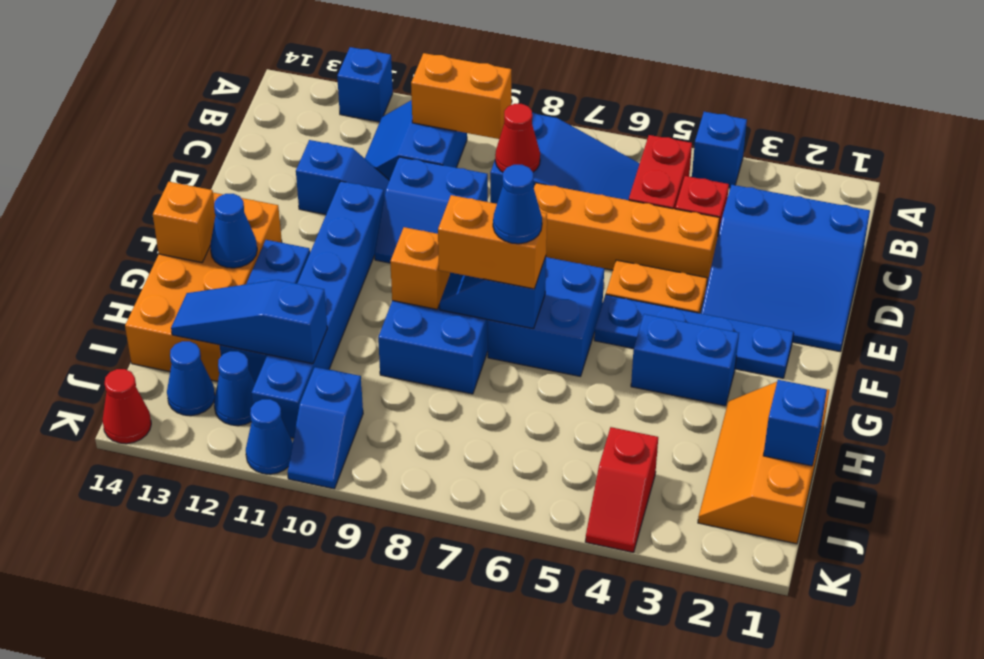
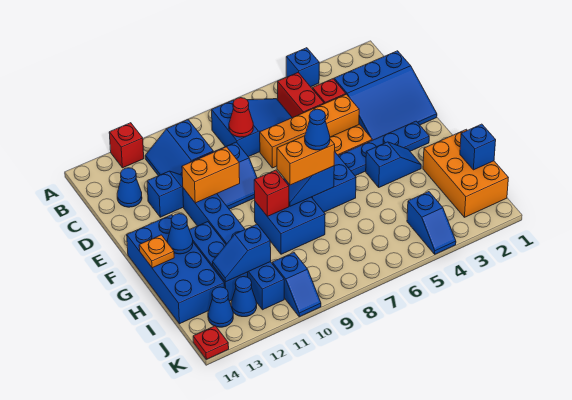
blue brick A12 level 1 -> red brick A12 level 1
orange brick B9:B10 level 2 -> orange brick E10:E11 level 2
orange brick F13:I14 level 1 -> blue brick F13:I14 level 1
blue brick G3:G4 level 1 -> blue slope G3:G4 level 1 top 4
orange brick G9 level 2 -> red brick G9 level 2
orange brick G14 level 2 -> orange plate G14 level 2
orange slope H1:J2 level 1 top 1 -> orange brick H1:J2 level 1
blue slope I11:I13 level 2 top 11 -> blue slope I11:I12 level 2 top 11
red slope J4:K4 level 1 top J -> blue slope J4:K4 level 1 top J
blue cone K11 level 1 -> blue cone C13 level 1
red cone K14 level 1 -> red plate K14 level 1

